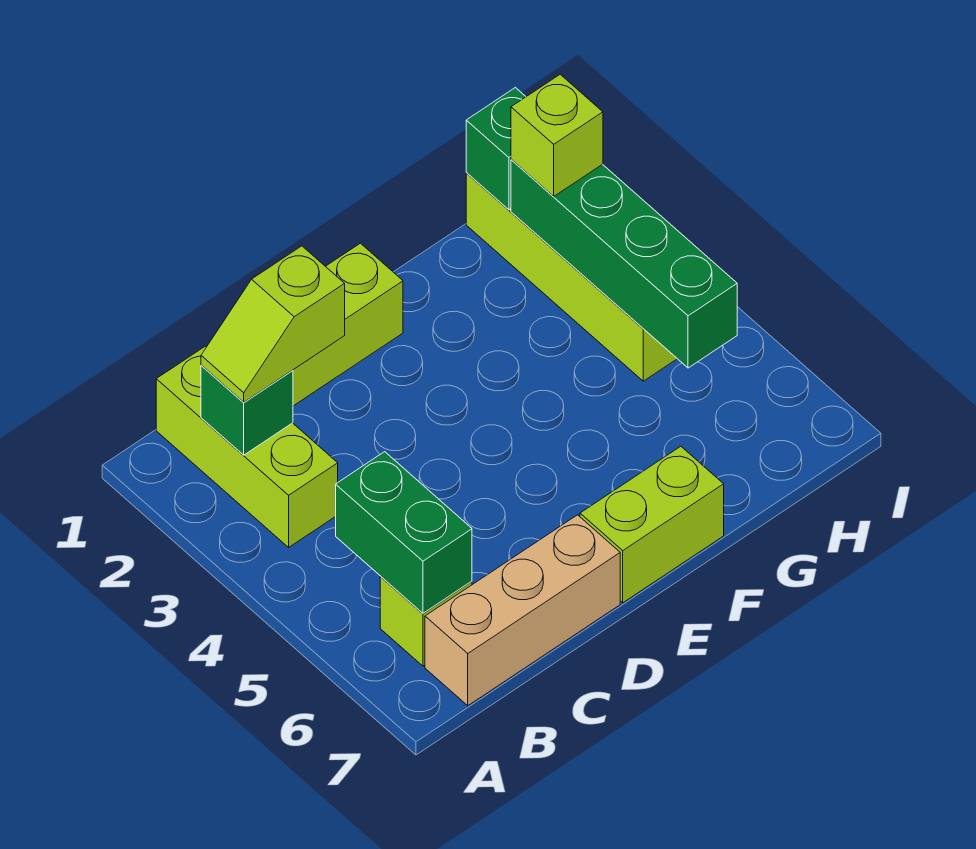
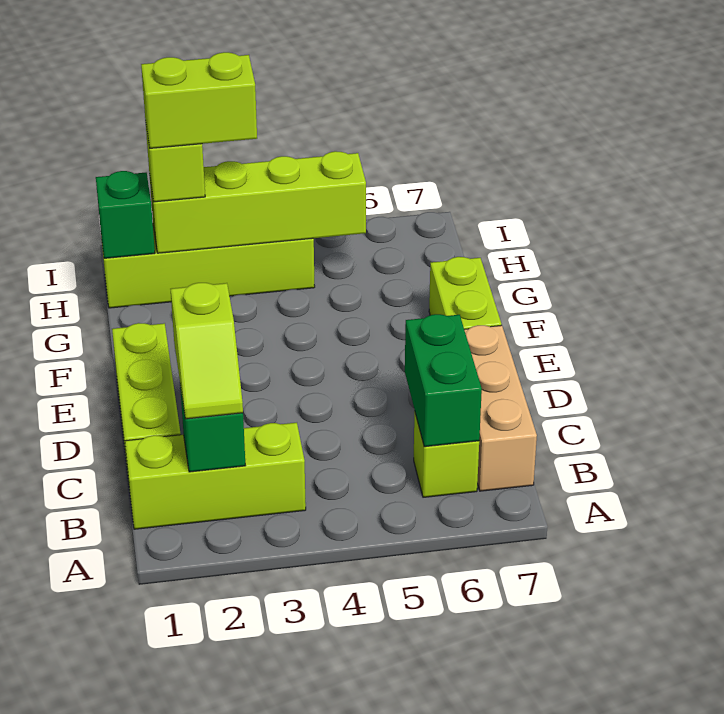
green brick B5:B6 level 2 -> green brick B6:C6 level 2
green brick H2:H5 level 2 -> lime brick H2:H5 level 2
none -> lime brick H2:H3 level 4

